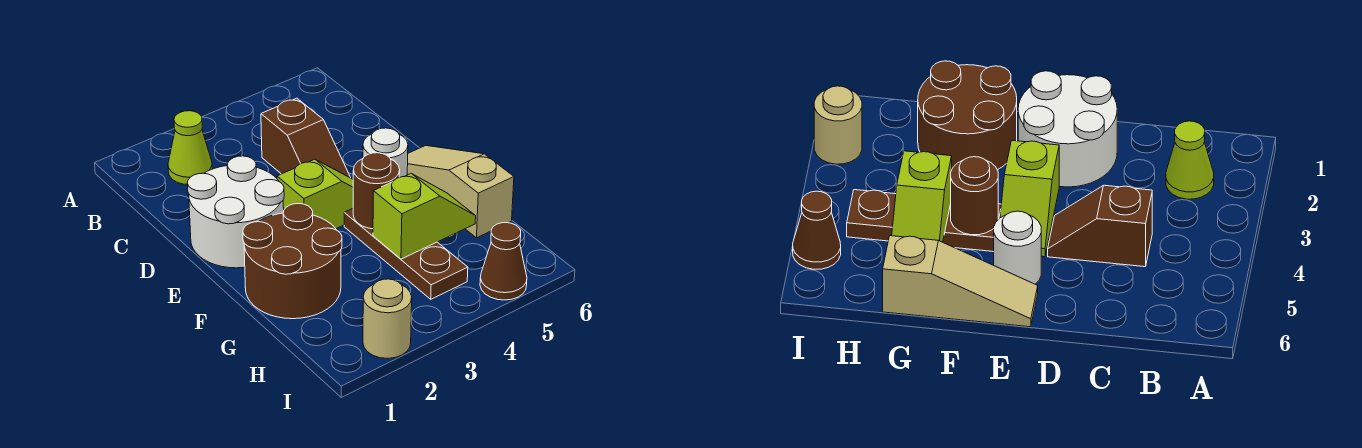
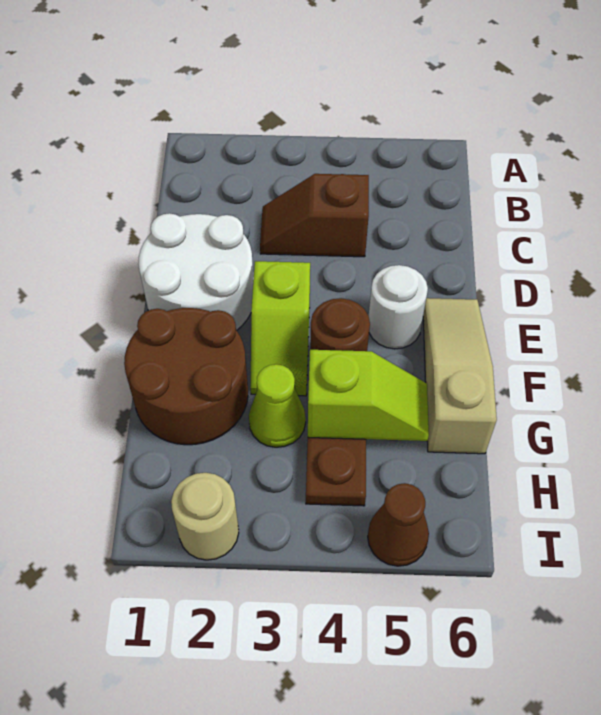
lime cone B2 level 1 -> lime cone G3 level 1
brown slope C4:D4 level 1 top C -> brown slope C3:C4 level 1 top 4
lime slope E3:E4 level 1 top 3 -> lime slope E3:F3 level 1 top E

